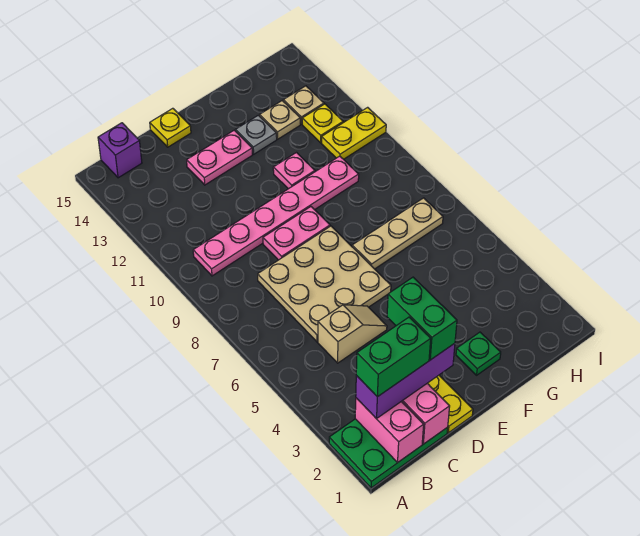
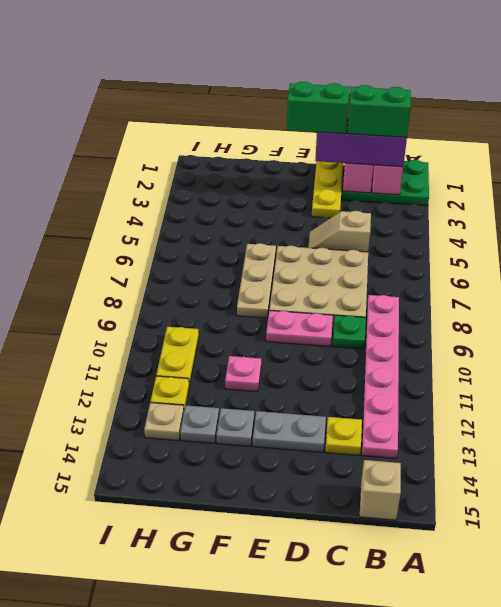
pink plate B10:G10 level 1 -> pink plate B8:B13 level 1
purple brick B15 level 1 -> tan brick B15 level 1
green brick D2:D3 level 4 -> green brick D2:E2 level 4
pink plate D13:E13 level 1 -> grey plate D13:E13 level 1
yellow plate D15 level 1 -> yellow plate C13 level 1
green plate F2 level 1 -> green plate C9 level 1
tan plate F7:H7 level 1 -> tan plate F6:F8 level 1
tan plate G13 level 1 -> grey plate G13 level 1
yellow plate H11:I11 level 1 -> yellow plate H10:H11 level 1

